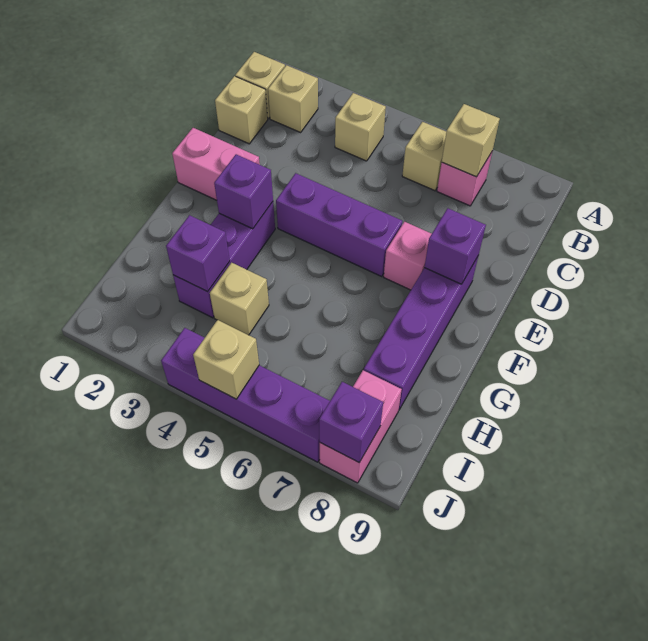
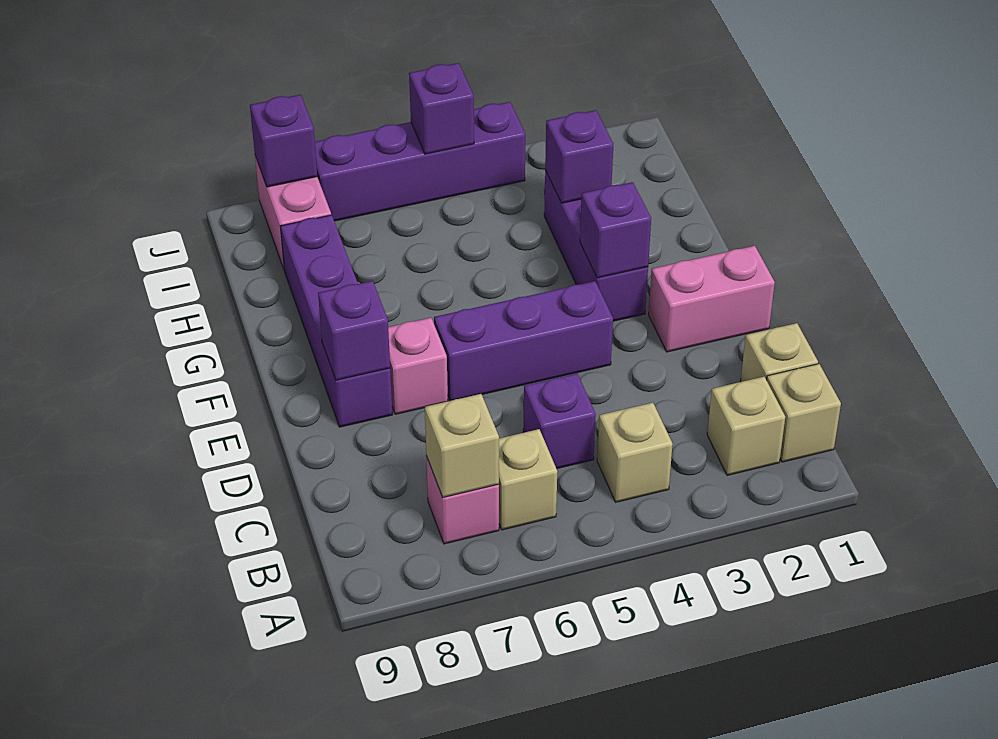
none -> purple brick C5 level 1
tan brick H4 level 1 -> none
tan brick J5 level 2 -> purple brick J5 level 2

